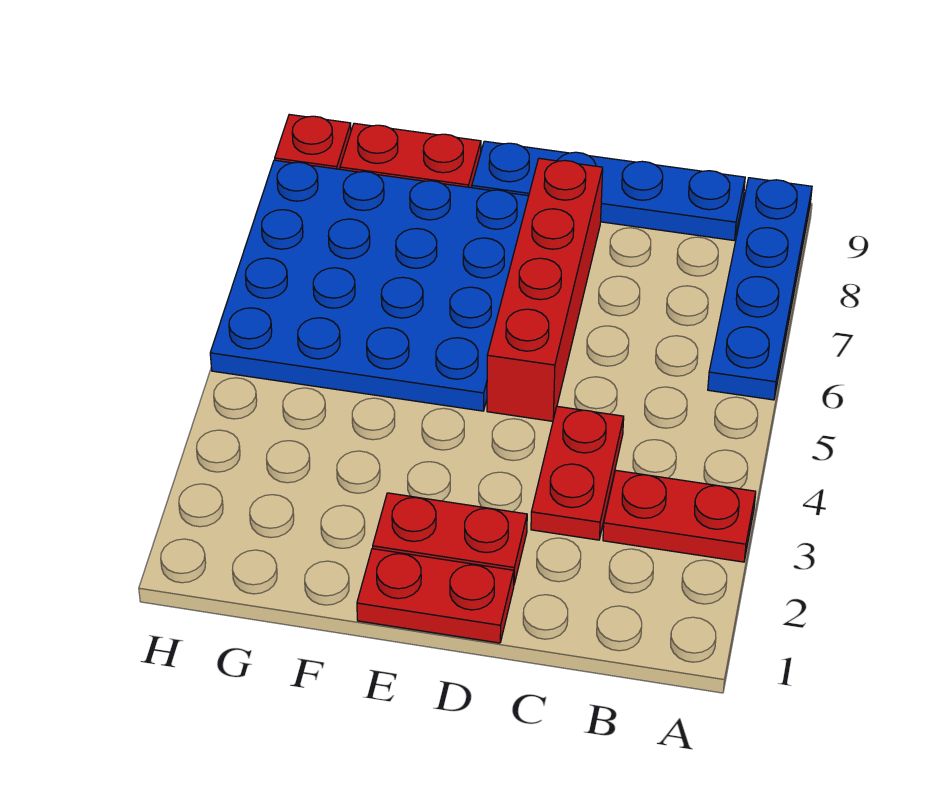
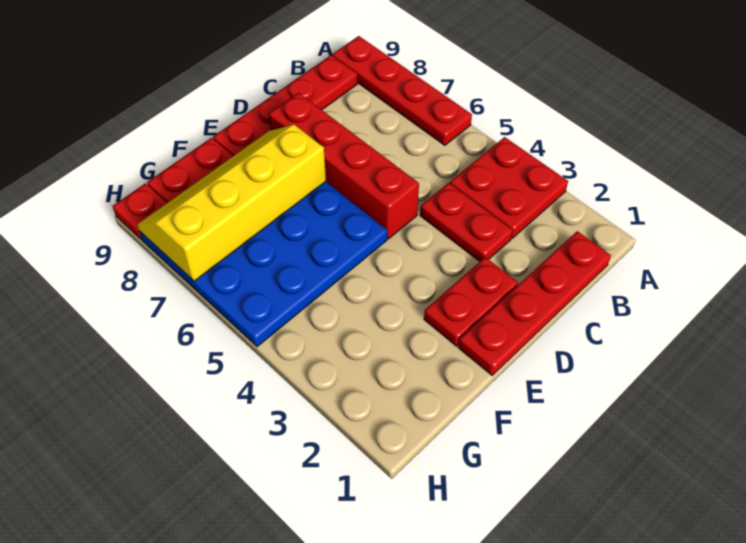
red plate A3:B3 level 1 -> red plate A3:B4 level 1
blue plate A6:A9 level 1 -> red plate A6:A9 level 1
blue plate B9:E9 level 1 -> red plate B9:E9 level 1
red plate D1:E1 level 1 -> red plate B1:E1 level 1
none -> yellow slope E7:H8 level 2 top 7

